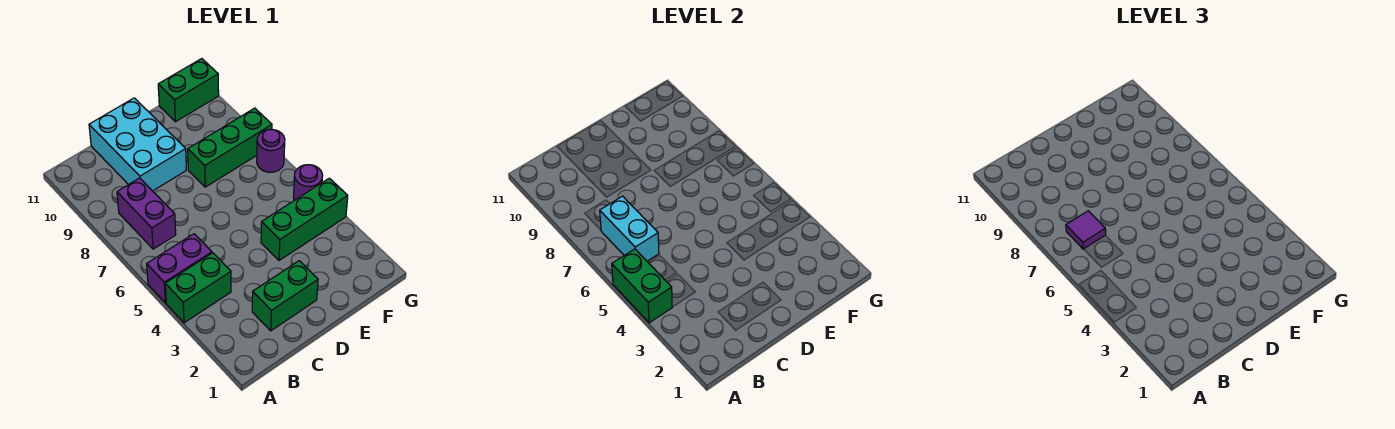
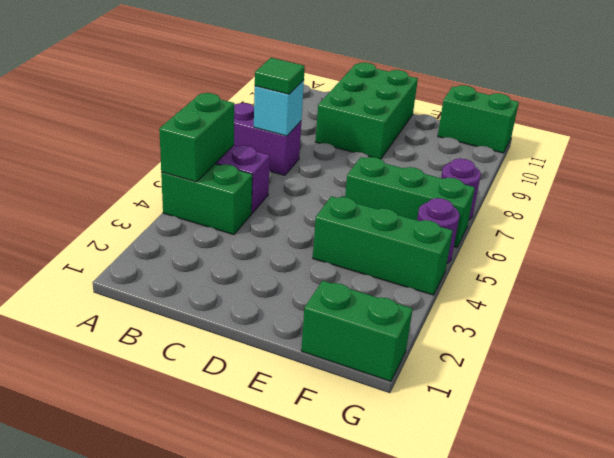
cyan brick B6:B7 level 2 -> cyan brick B7 level 2
purple brick B7:B8 level 1 -> purple brick A7:B7 level 1
purple tile B7 level 3 -> green tile B7 level 3
green brick C2:D2 level 1 -> green brick F1:G1 level 1
cyan brick C9:D11 level 1 -> green brick C9:D11 level 1
green brick E8:G8 level 1 -> green brick E6:G6 level 1

